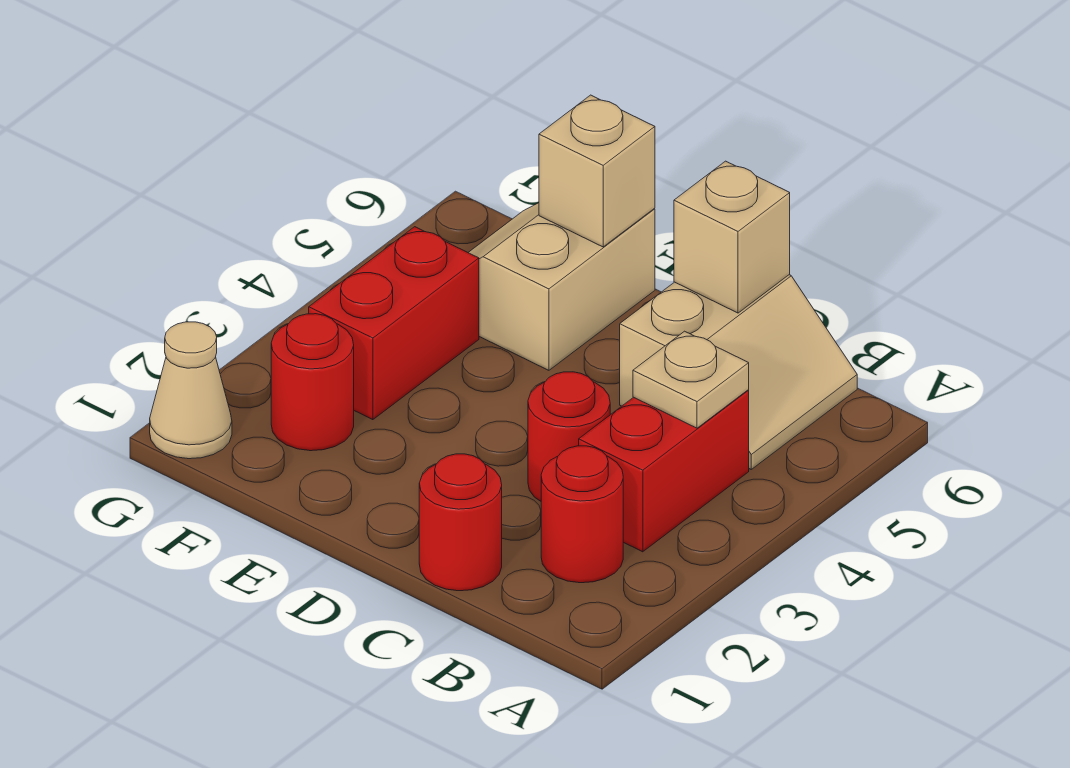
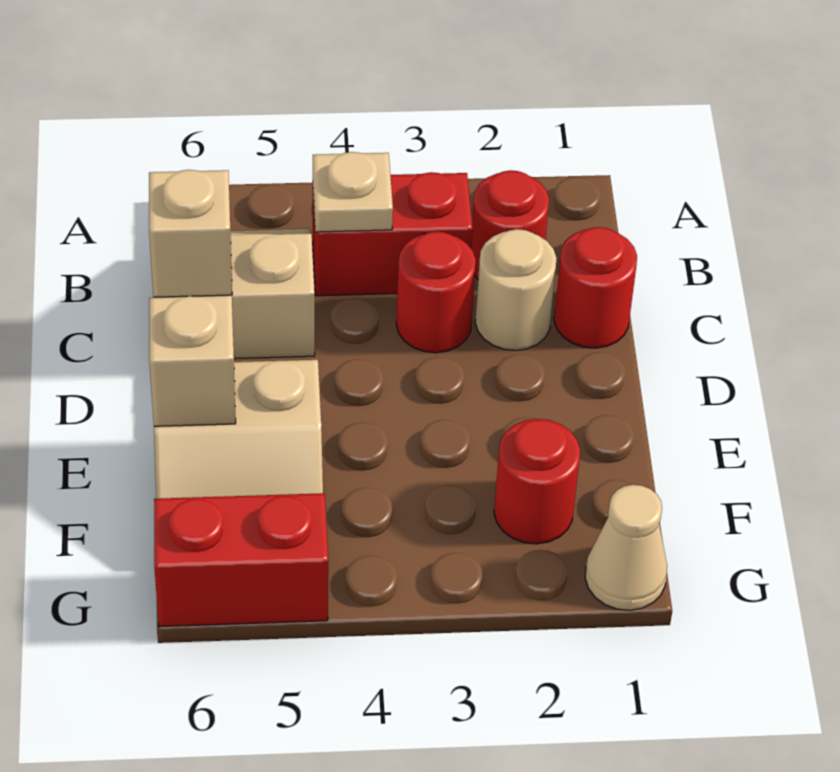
none -> tan round brick C2 level 1
red brick F3:F4 level 1 -> red brick G5:G6 level 1

